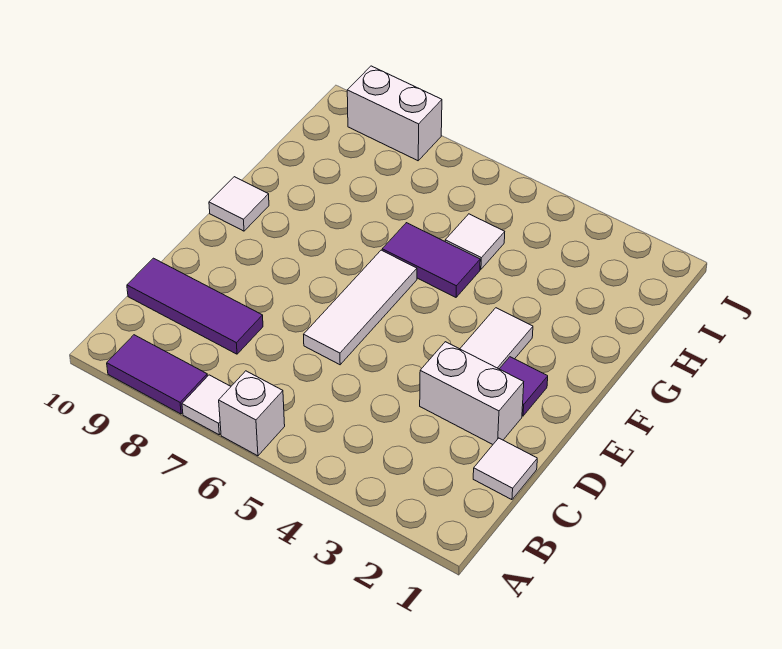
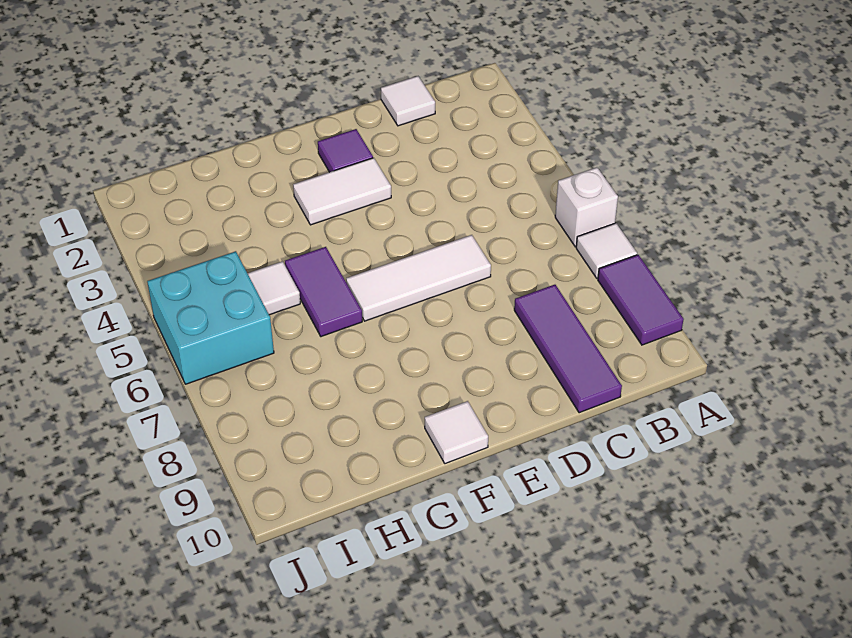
white brick D2:D3 level 1 -> none
none -> cyan brick I5:J6 level 1
white brick J8:J9 level 1 -> none

